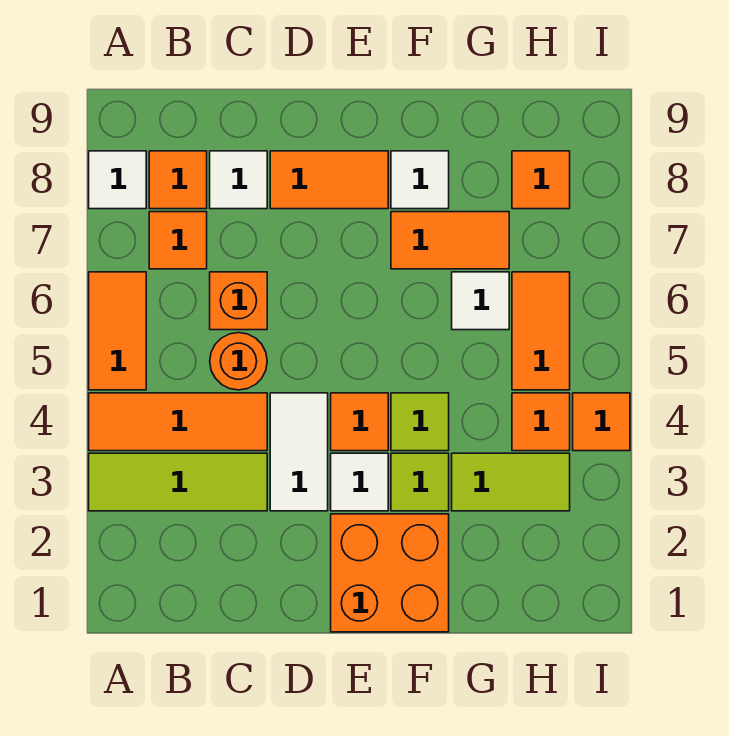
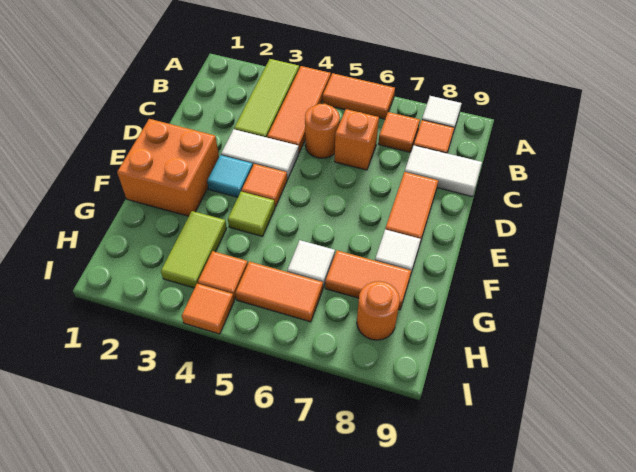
white tile C8 level 1 -> white tile C8:C9 level 1
white tile E3 level 1 -> cyan tile E3 level 1
lime tile F3 level 1 -> none
orange tile F7:G7 level 1 -> orange tile G7:G8 level 1
orange tile H8 level 1 -> orange round brick H8 level 1

